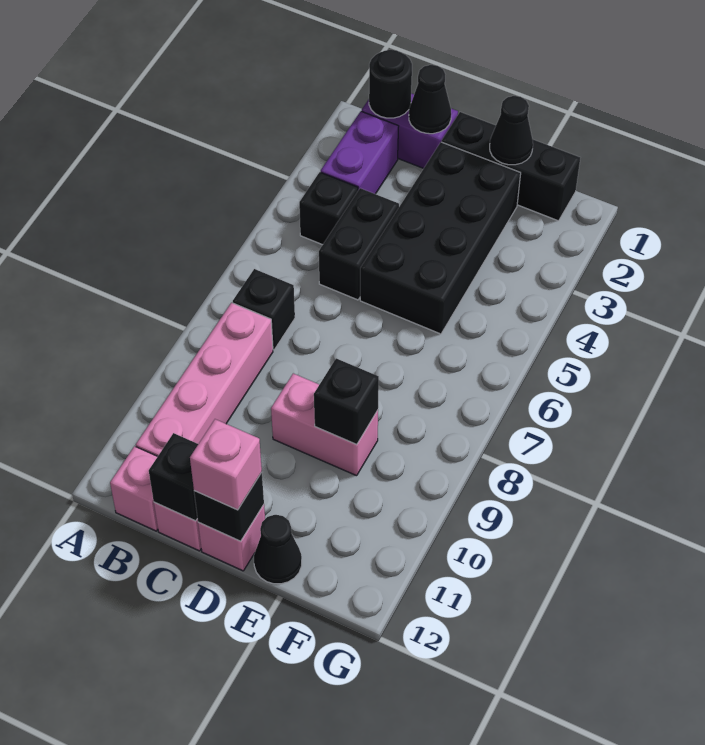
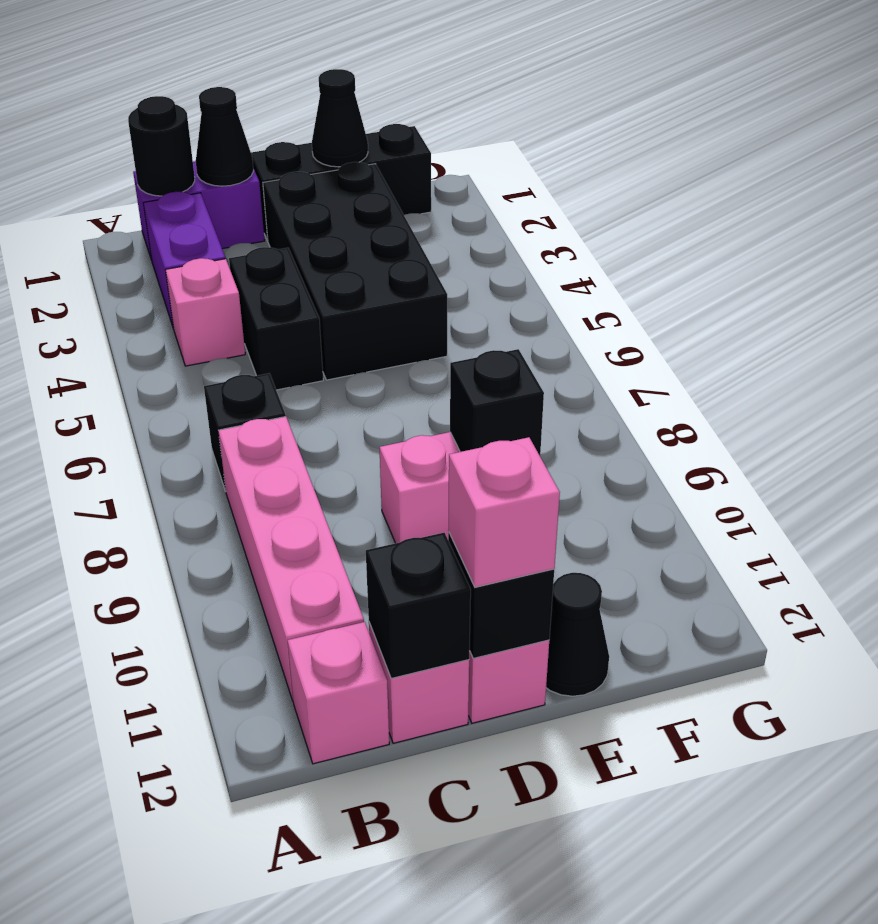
black brick B4 level 1 -> pink brick B4 level 1

